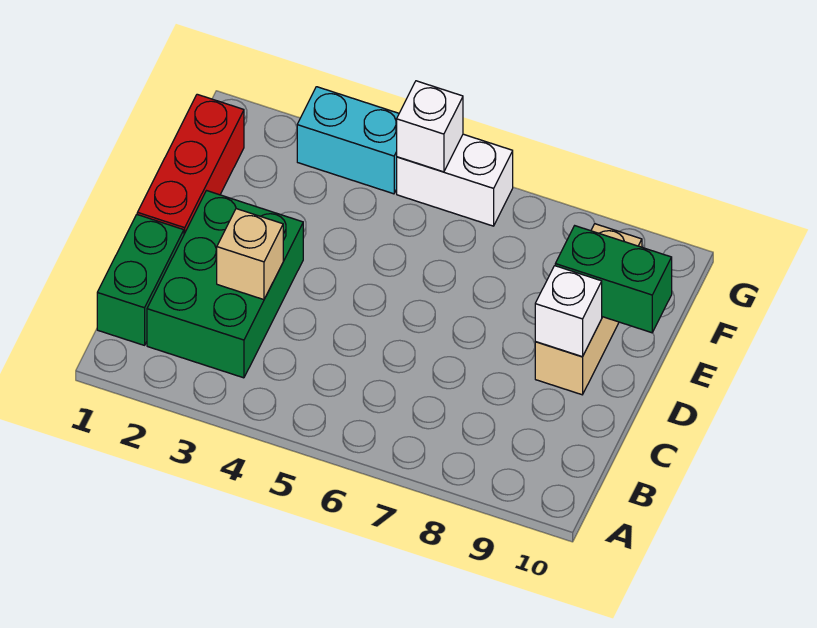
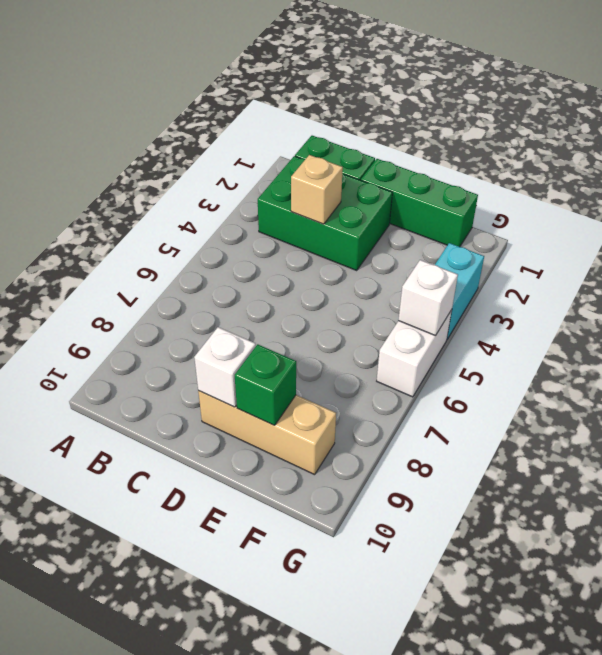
red brick D1:F1 level 1 -> green brick D1:F1 level 1
green brick E9:E10 level 2 -> green brick E9 level 2

